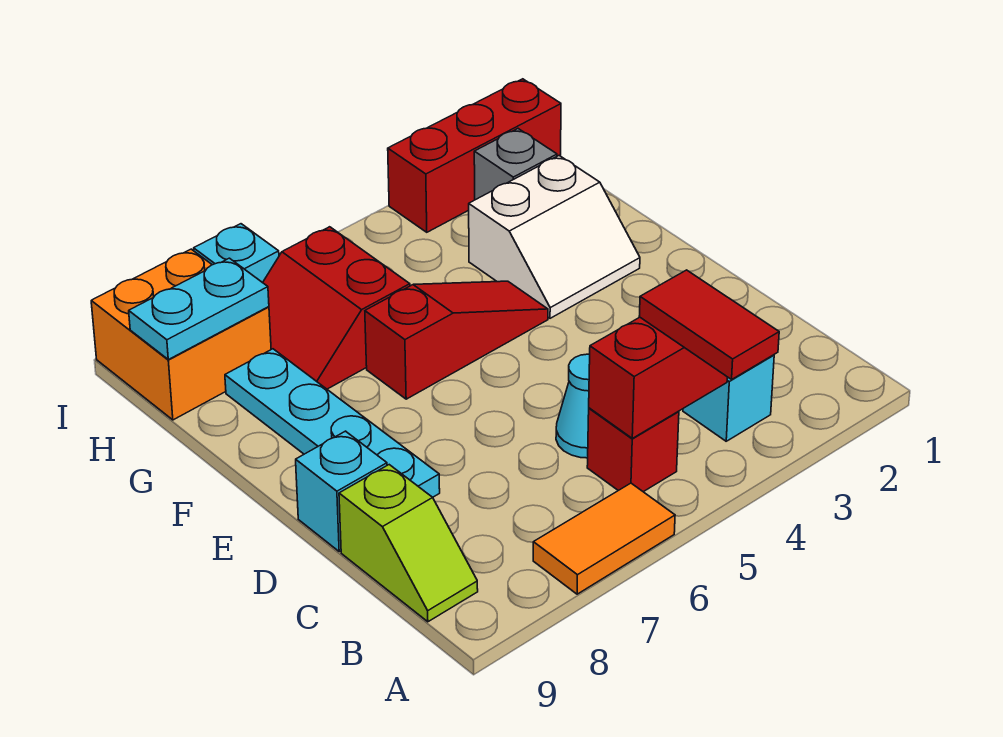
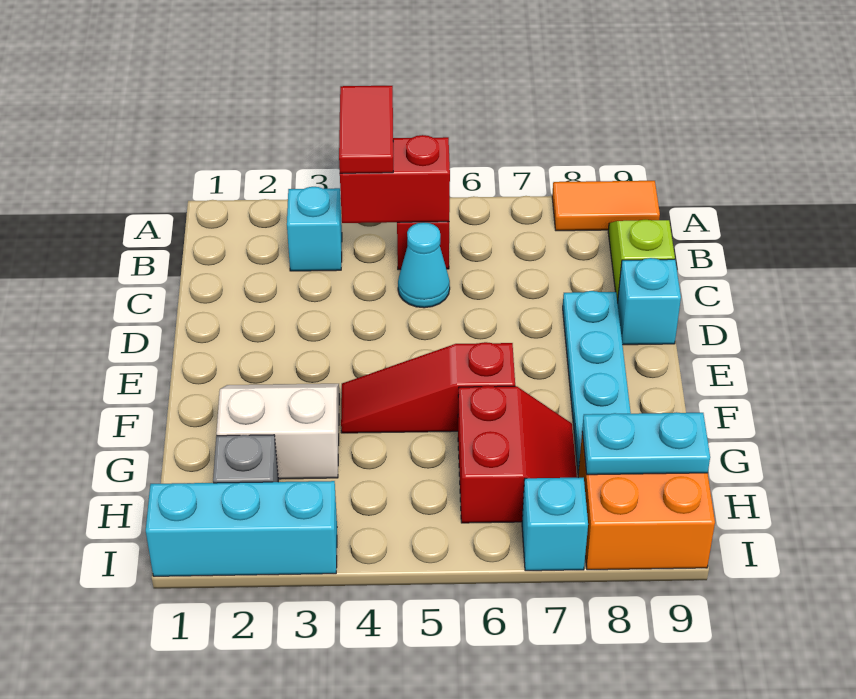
orange tile A6:A7 level 1 -> orange tile A8:A9 level 1
red brick I1:I3 level 1 -> cyan brick I1:I3 level 1

